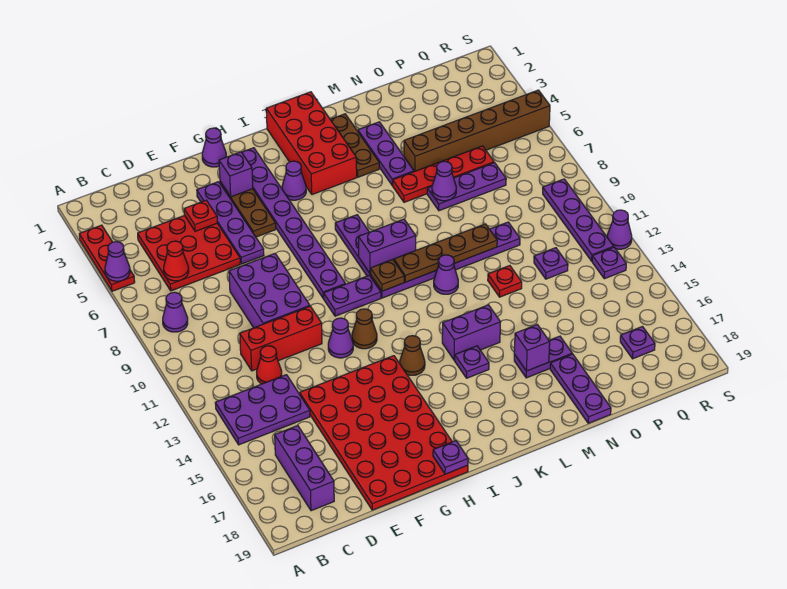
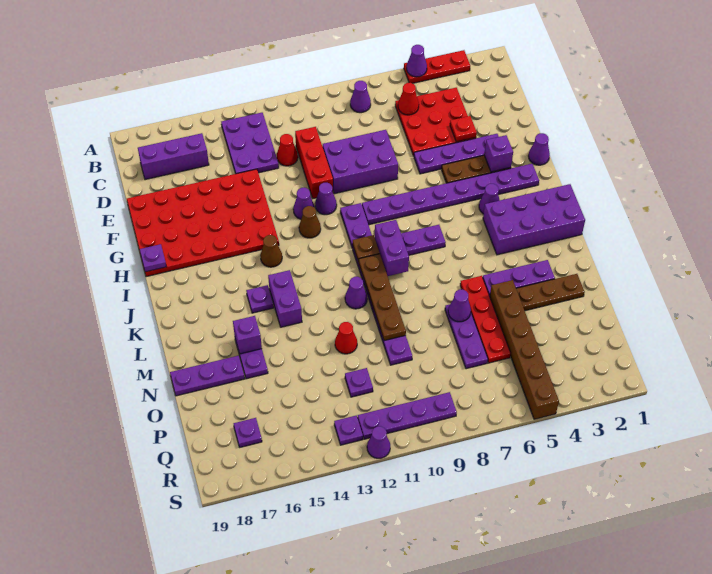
none -> purple cone G11 level 1
red brick J1:K4 level 1 -> purple brick J1:K4 level 1
brown plate L2:L4 level 1 -> brown plate N2:N4 level 1
red plate N12 level 1 -> red cone N12 level 1

